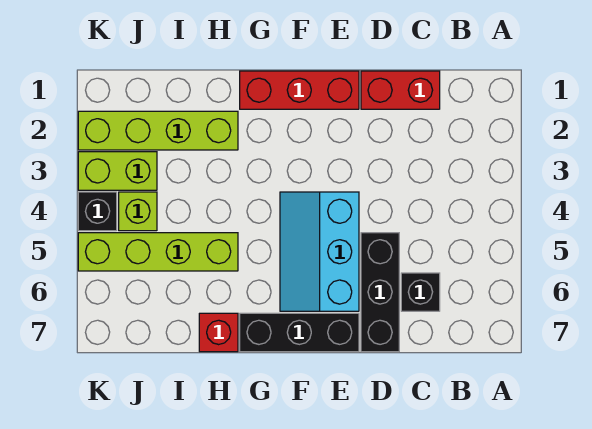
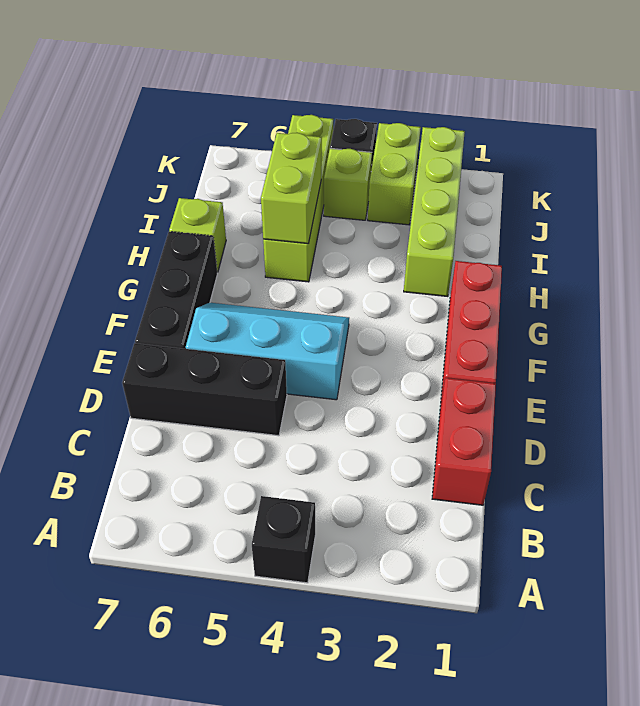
black brick C6 level 1 -> black brick A4 level 1
none -> lime brick H5:I5 level 2
red brick H7 level 1 -> lime brick H7 level 1

